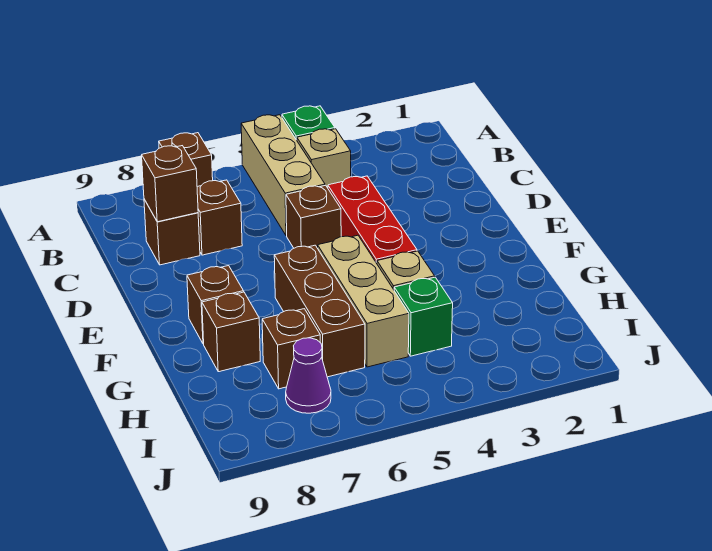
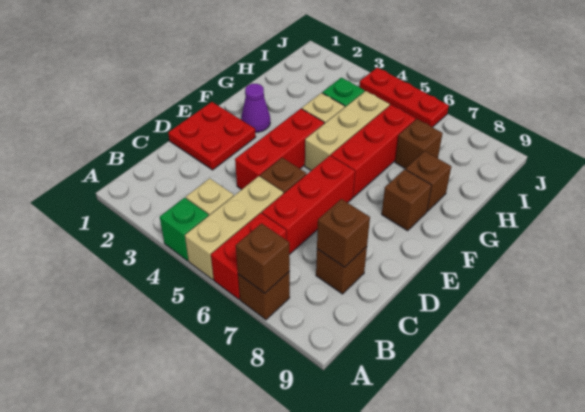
none -> red brick A6:B6 level 1
none -> red brick C6:E6 level 1
brown brick C7 level 1 -> brown brick A7 level 2
none -> red plate D1:E2 level 1
brown brick F6:H6 level 1 -> red brick F6:H6 level 1
purple cone I7 level 1 -> purple cone F2 level 1
none -> red plate J4:J6 level 1

